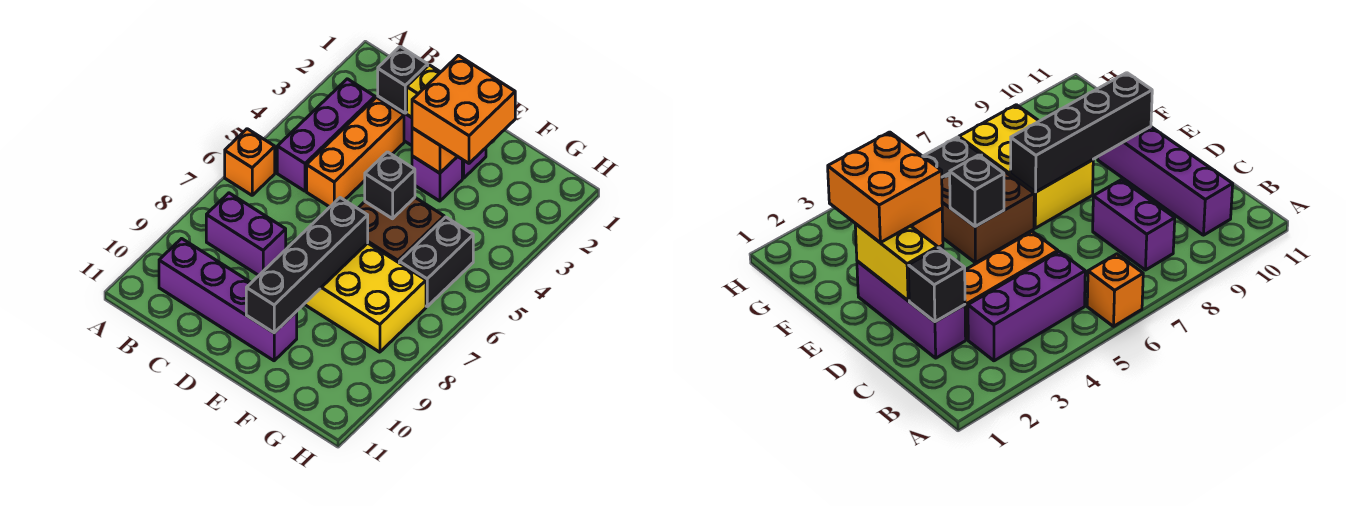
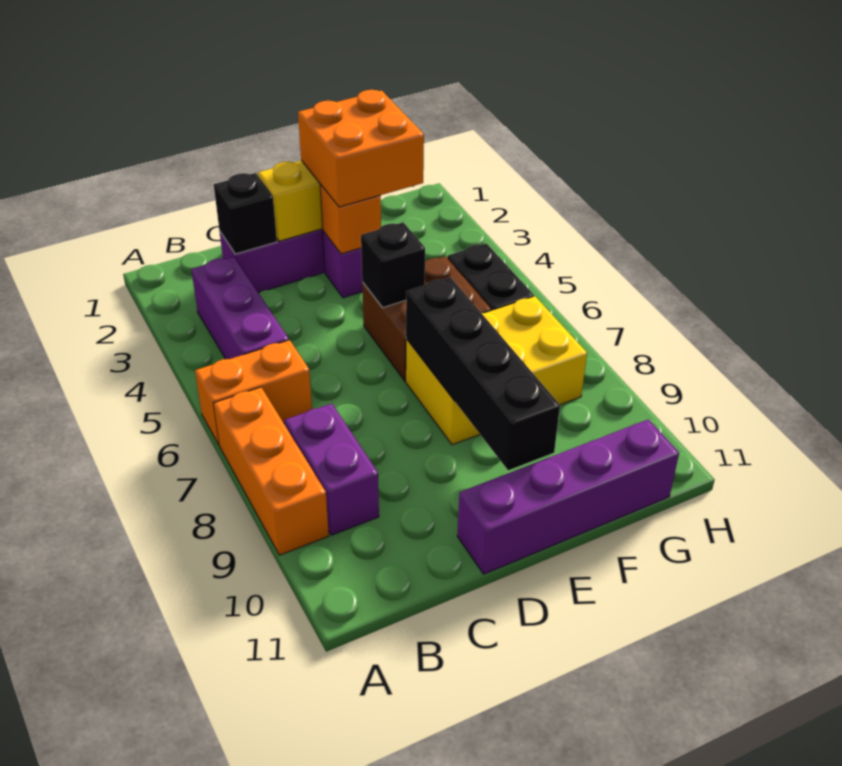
orange brick A6 level 1 -> orange brick A6:B6 level 1
purple brick B8:C8 level 1 -> purple brick B8:B9 level 1
purple brick B10:E10 level 1 -> purple brick D11:G11 level 1
orange brick C3:C5 level 1 -> orange brick A7:A9 level 1

